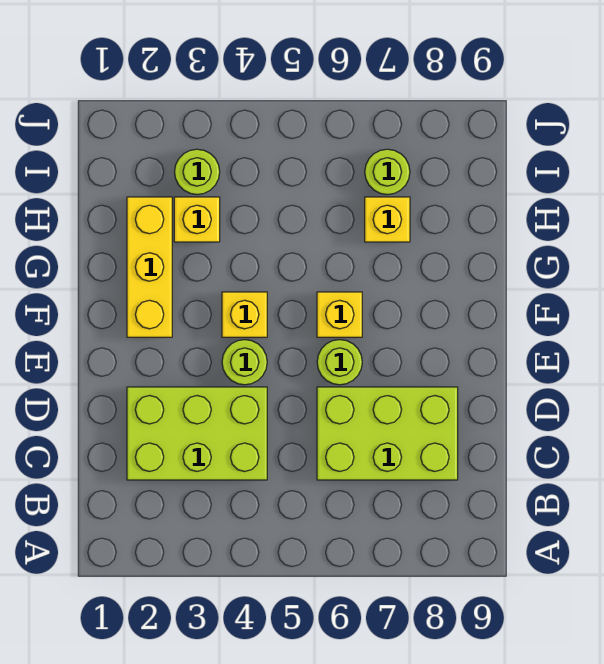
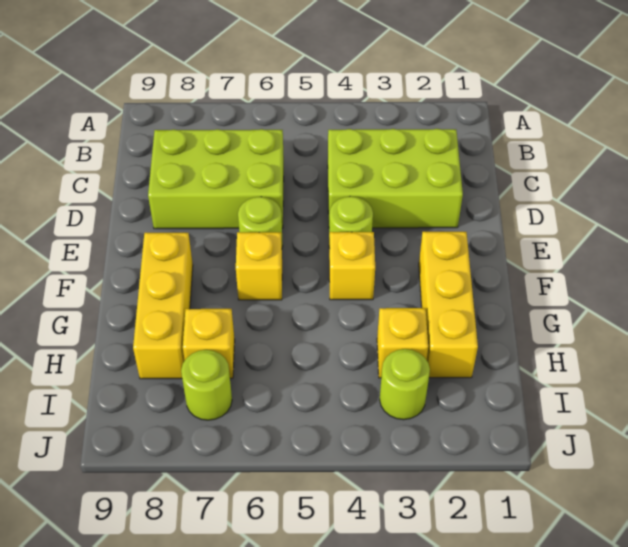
none -> yellow brick F8:H8 level 1

